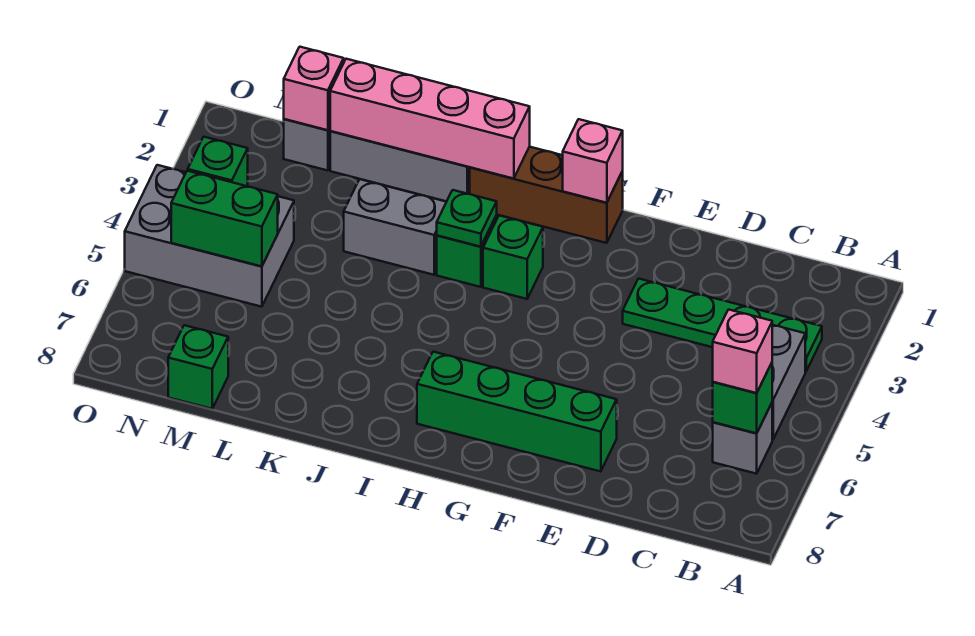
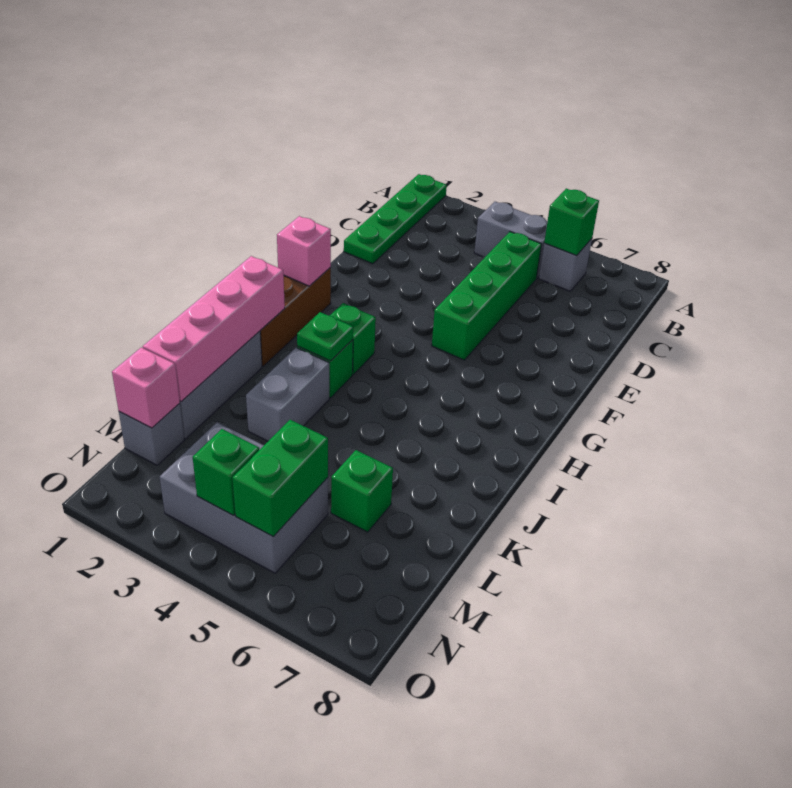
green plate B3:E3 level 1 -> green plate A1:D1 level 1
pink brick B6 level 3 -> none
green brick E7:H7 level 1 -> green brick C5:F5 level 1
grey brick M4:O5 level 1 -> grey brick M3:N5 level 1
green brick M8 level 1 -> green brick L6 level 1

